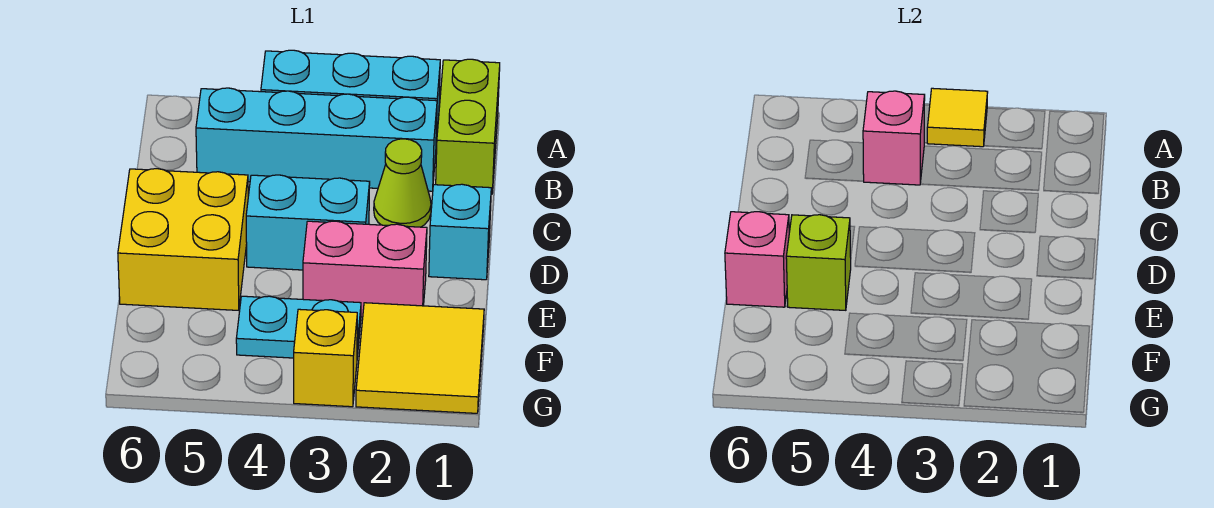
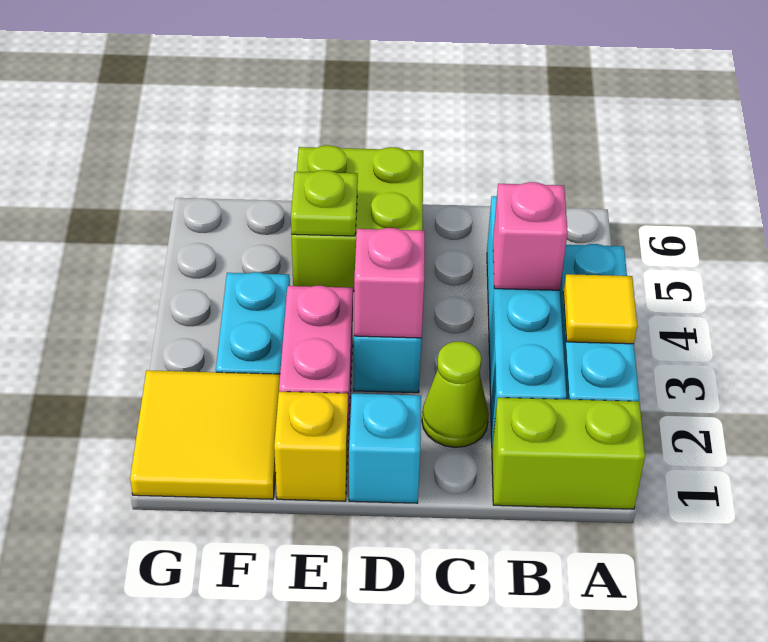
yellow brick D5:E6 level 1 -> lime brick D5:E6 level 1
lime brick E5 level 2 -> lime plate E5 level 2
pink brick E6 level 2 -> pink brick D3 level 2
yellow brick G3 level 1 -> yellow brick E1 level 1

